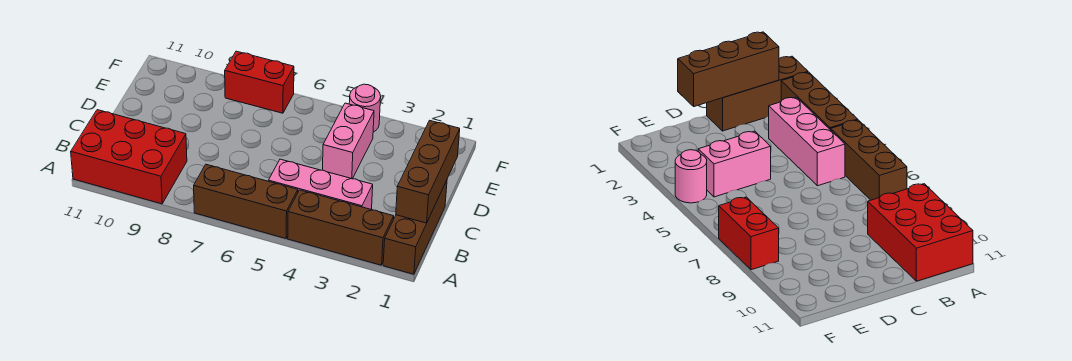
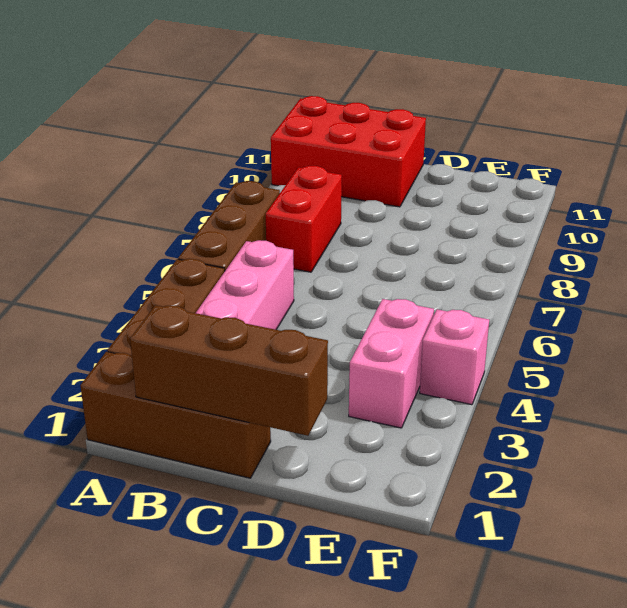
red brick A9:B11 level 1 -> red brick A10:C11 level 1
pink brick D4:E4 level 1 -> pink brick E3:E4 level 1
pink round brick F4 level 1 -> pink brick F4 level 1
red brick F7:F8 level 1 -> red brick B7:B8 level 1

